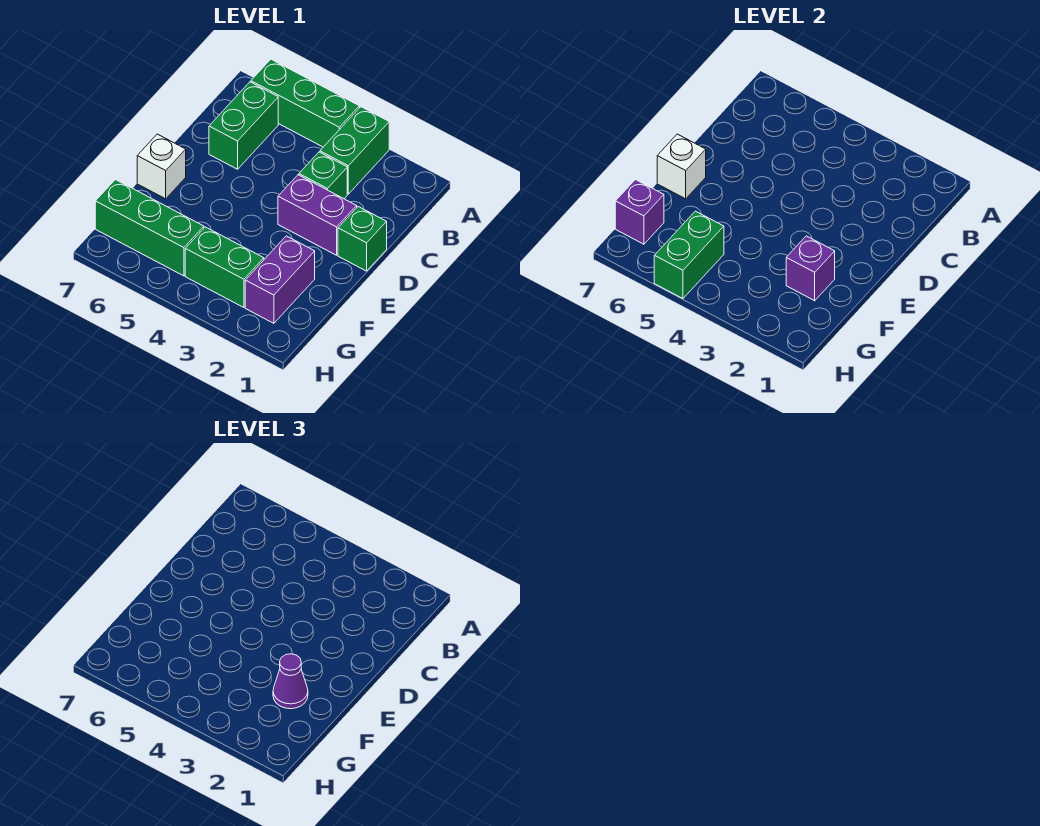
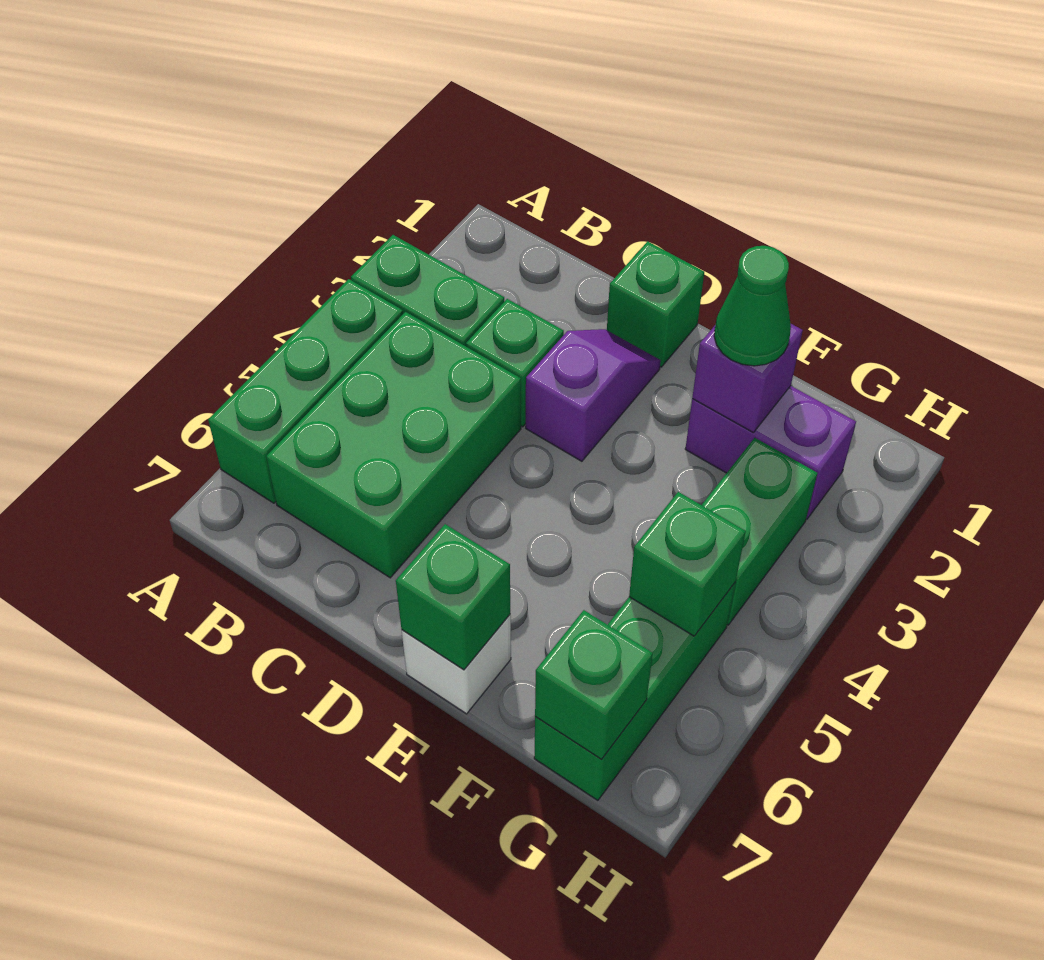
green brick B6:C6 level 1 -> green brick B4:C6 level 1
purple brick D2:D3 level 1 -> purple slope D2:D3 level 1 top 3
white brick E7 level 2 -> green brick E7 level 2
purple cone F2 level 3 -> green cone F2 level 3
green brick G5:H5 level 2 -> green brick G5 level 2
purple brick G7 level 2 -> green brick G7 level 2

